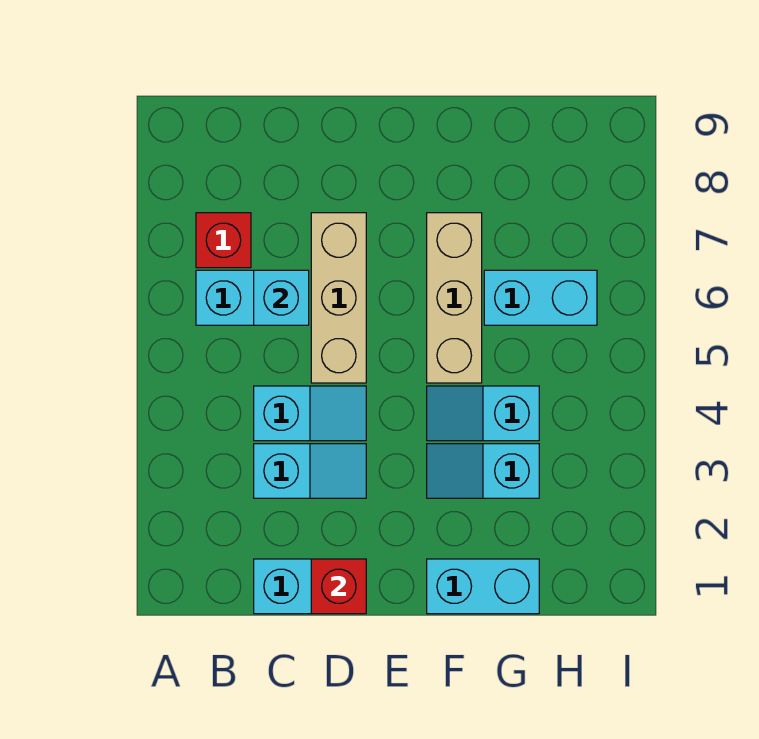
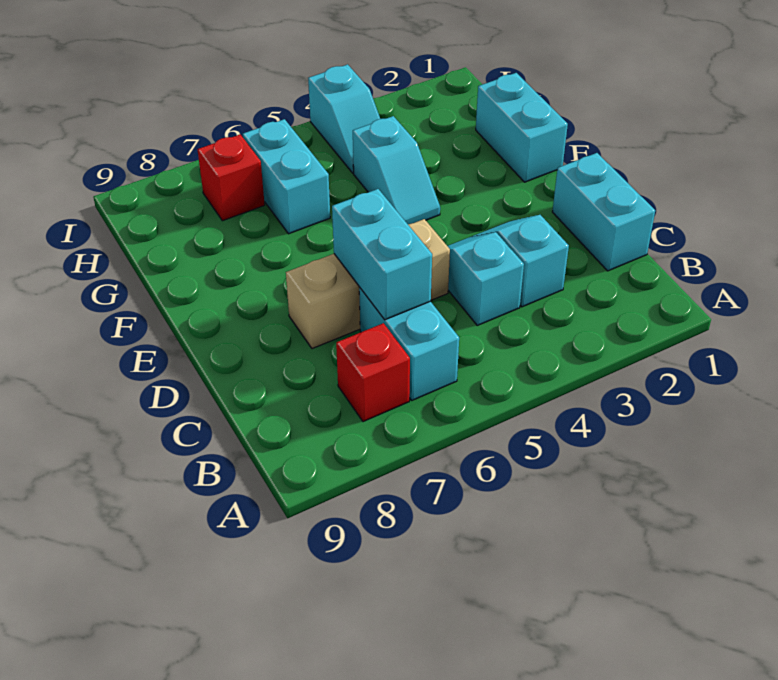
cyan brick C6 level 2 -> cyan brick C6:D6 level 2
red brick D1 level 2 -> red brick H7 level 1
cyan slope F3:G3 level 1 top G -> cyan slope H4:I4 level 1 top I
tan brick F5:F7 level 1 -> none

